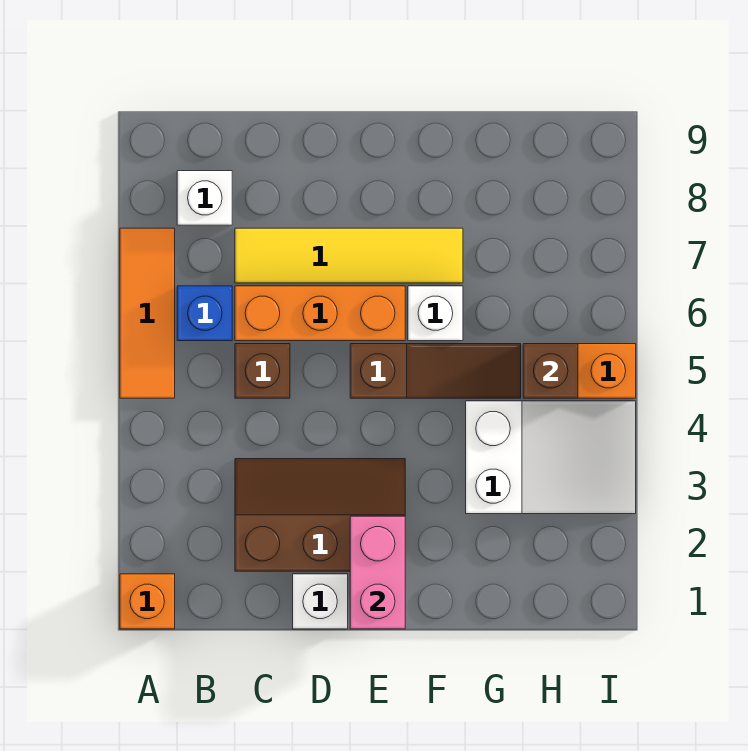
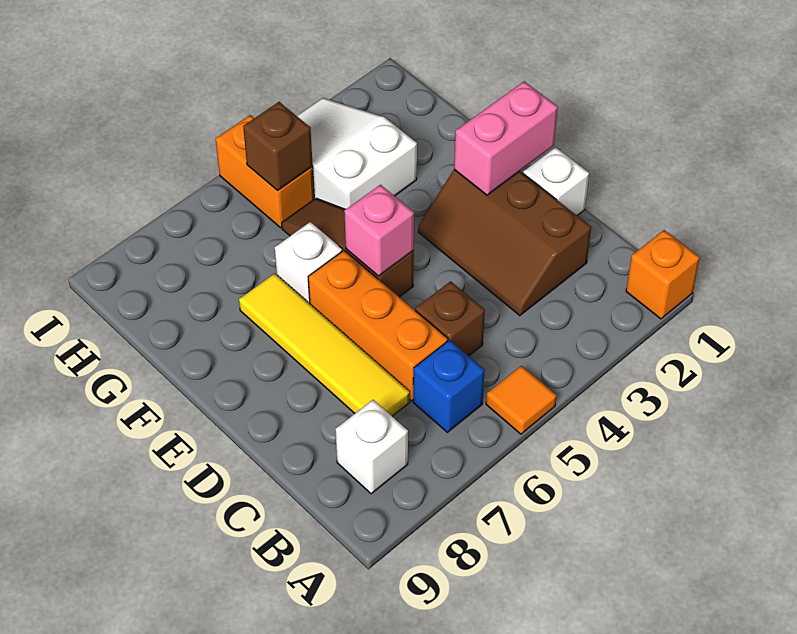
orange tile A5:A7 level 1 -> orange tile A5 level 1
none -> pink brick E5 level 2

